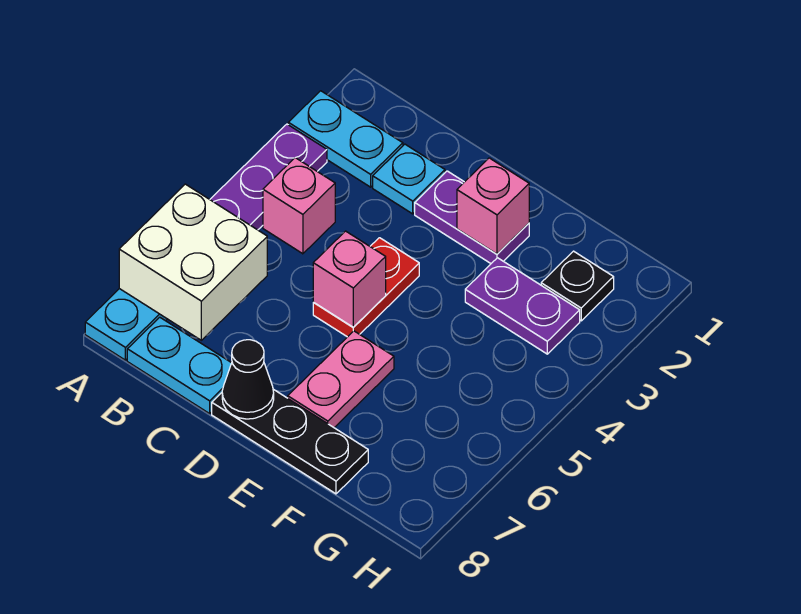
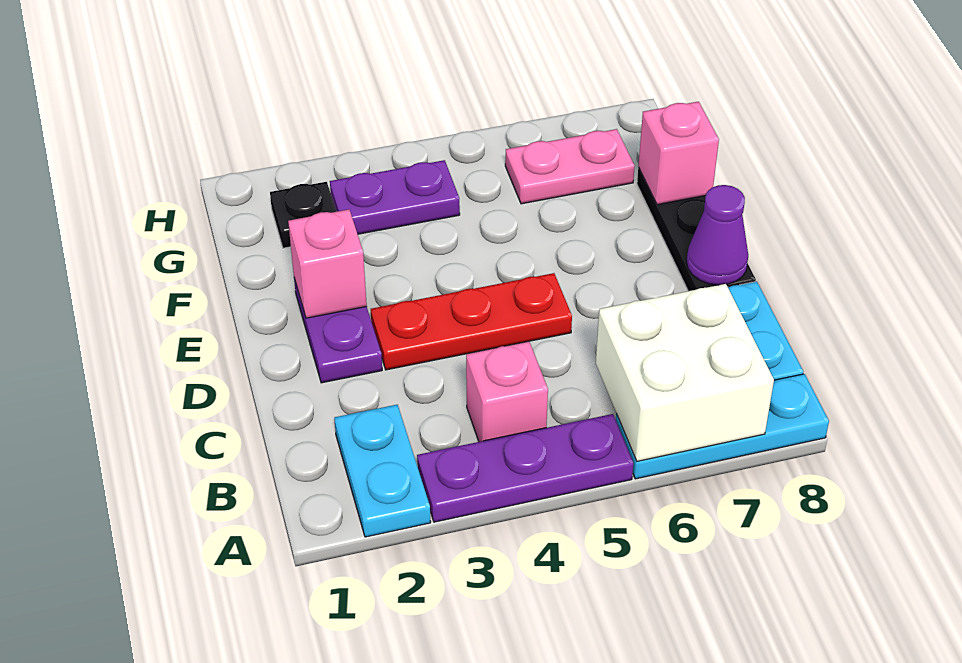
cyan plate C2 level 1 -> none
red plate D4:D5 level 1 -> red plate D3:D5 level 1
pink brick D5 level 2 -> pink brick F8 level 2
black cone D8 level 2 -> purple cone D8 level 2
pink plate E6:E7 level 1 -> pink plate G6:G7 level 1
purple plate F3:G3 level 1 -> purple plate G3:G4 level 1

